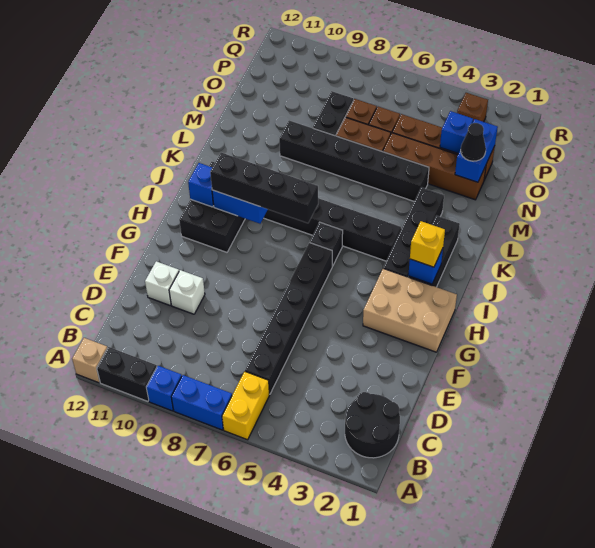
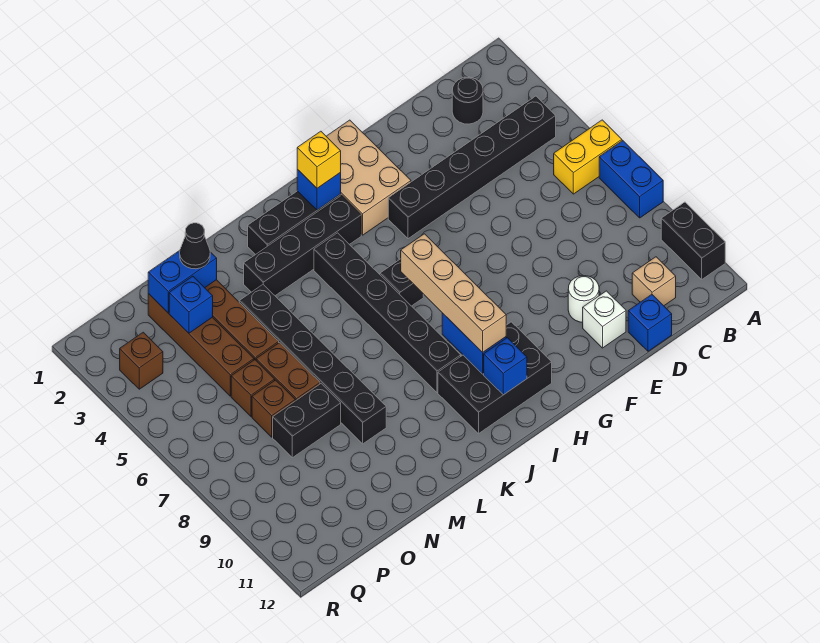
blue brick A9 level 1 -> blue brick D12 level 1
tan brick A12 level 1 -> tan brick C11 level 1
black round brick B1:C2 level 1 -> black round brick C2 level 1
black brick C6:H6 level 1 -> black brick B4:G4 level 1
white brick E10 level 1 -> white round brick E10 level 1
black brick I7:I10 level 3 -> tan brick I7:I10 level 3

